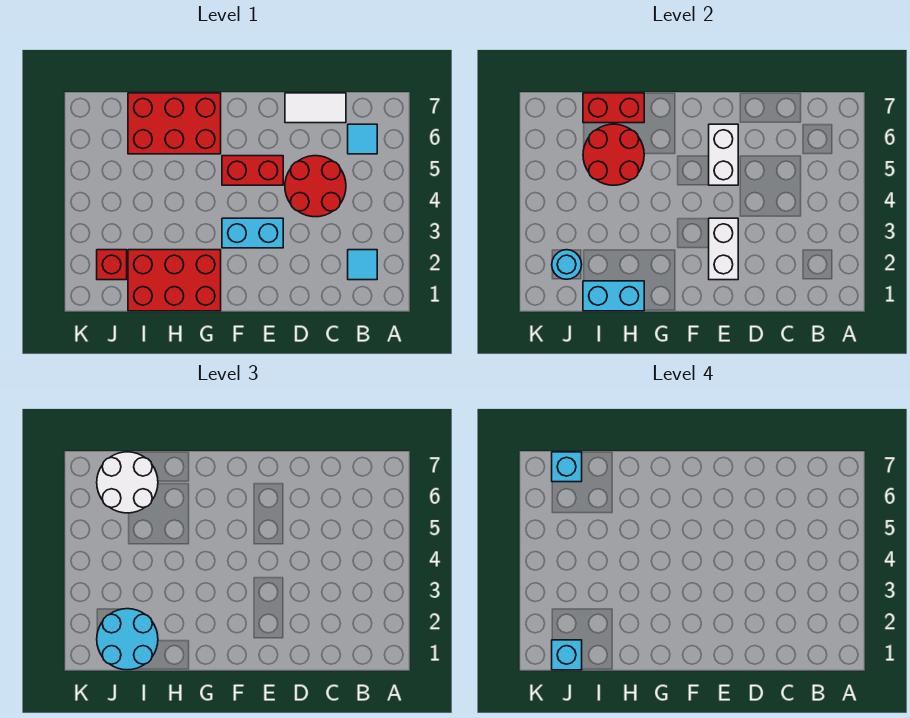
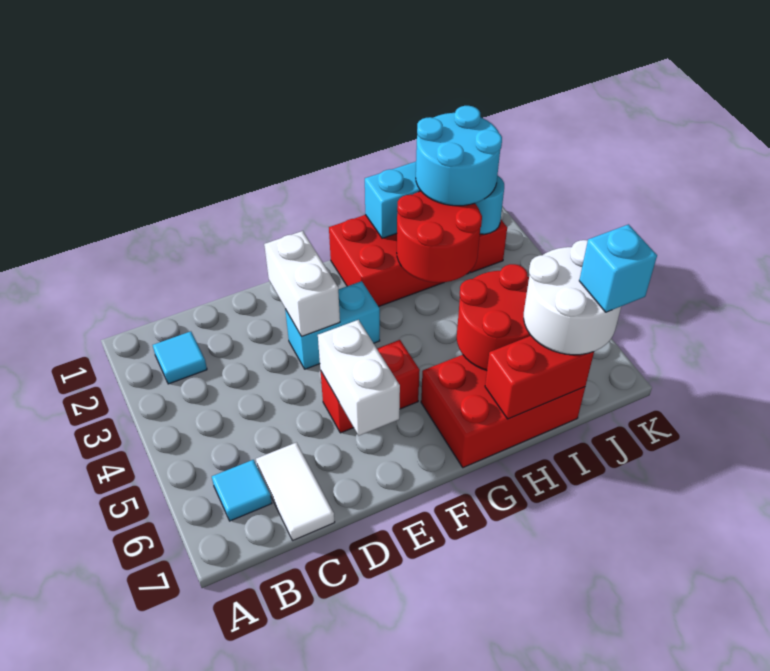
red round brick C4:D5 level 1 -> red round brick H2:I3 level 2
white tile C7:D7 level 1 -> white tile C6:C7 level 1
cyan brick J1 level 4 -> none

